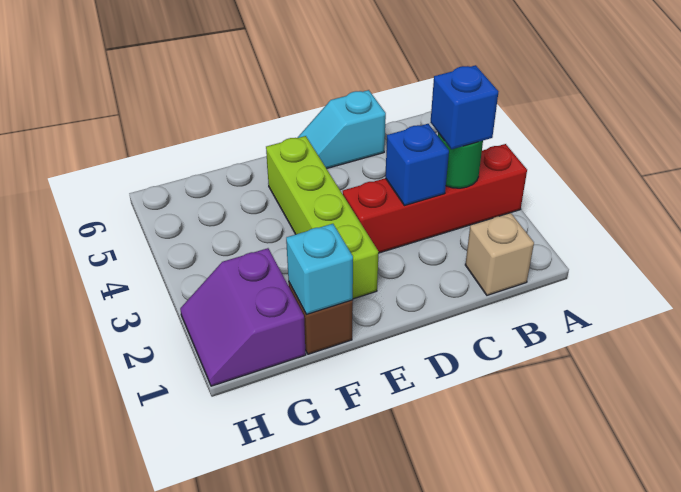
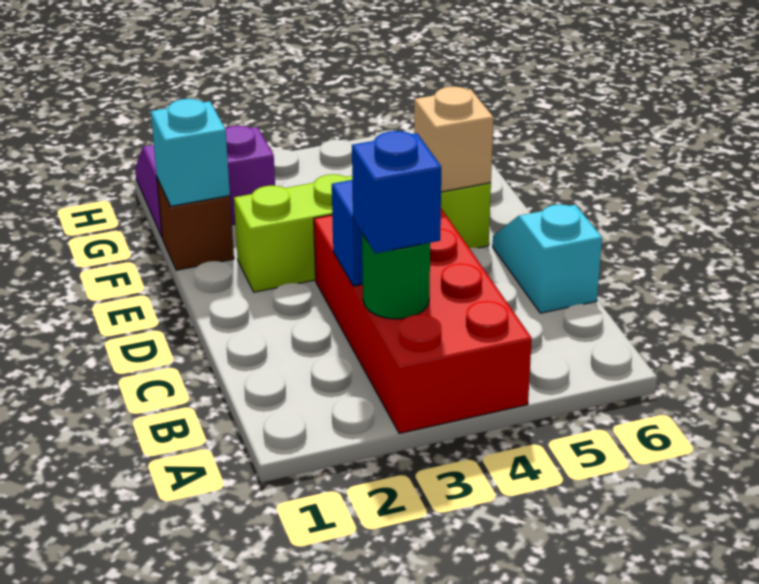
red brick A3:D3 level 1 -> red brick A3:D4 level 1
tan brick B1 level 1 -> tan brick E5 level 2

